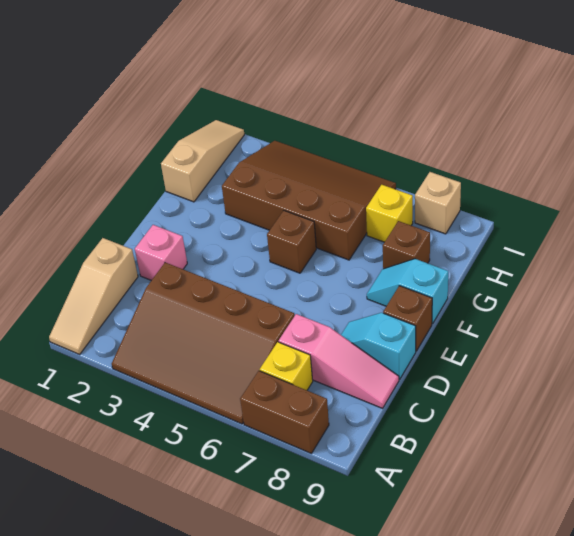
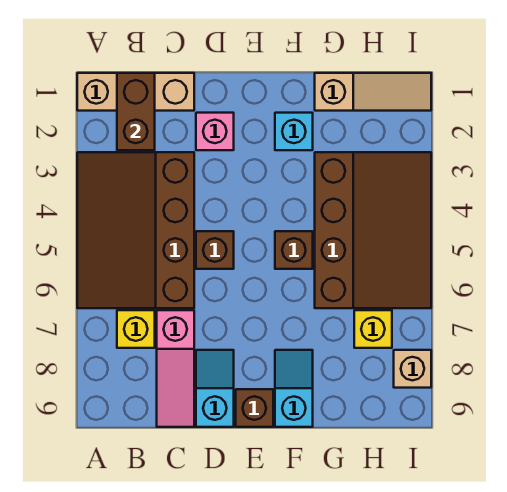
tan slope A1:C1 level 1 top C -> tan brick A1:C1 level 1
brown brick A7:A8 level 1 -> brown brick B1:B2 level 2
none -> cyan brick F2 level 1
brown brick G8 level 1 -> brown brick D5 level 1

